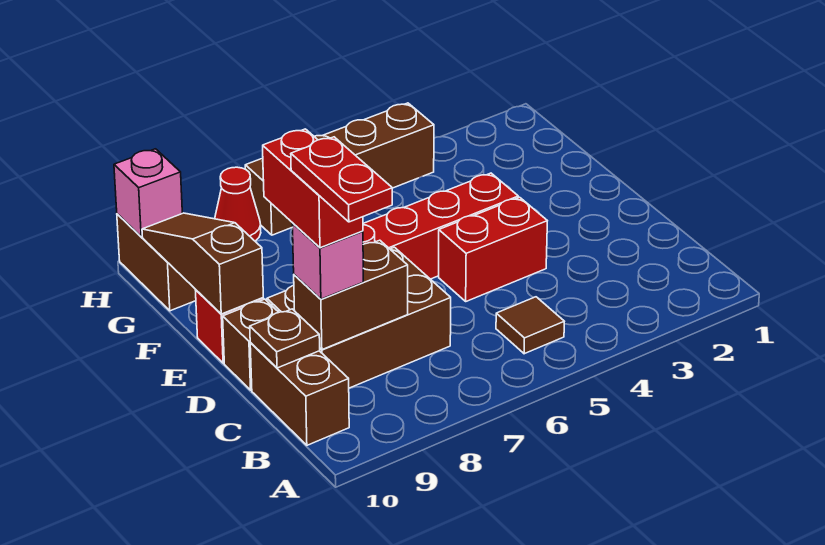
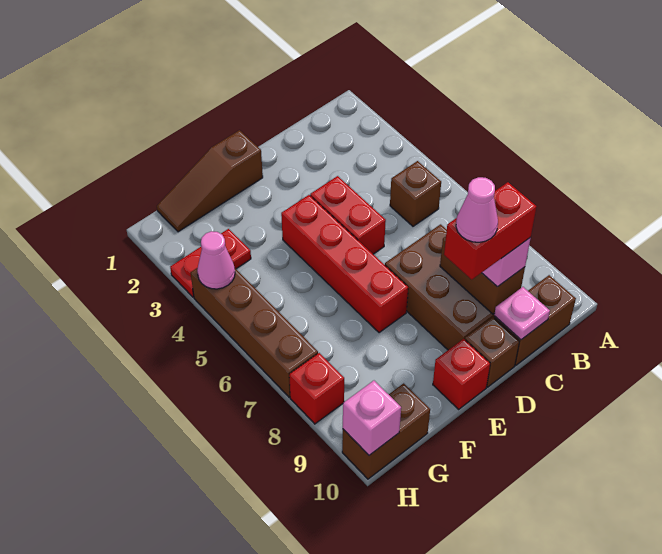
brown tile B5 level 1 -> brown brick B5 level 1
red plate B9:C9 level 5 -> red plate G3:H3 level 1
brown plate C10 level 2 -> pink plate C10 level 2
none -> pink cone D9 level 5
brown slope E10:G10 level 2 top E -> brown slope E1:G1 level 1 top E
none -> pink cone H4 level 2
red cone H8 level 1 -> red brick H8 level 1

